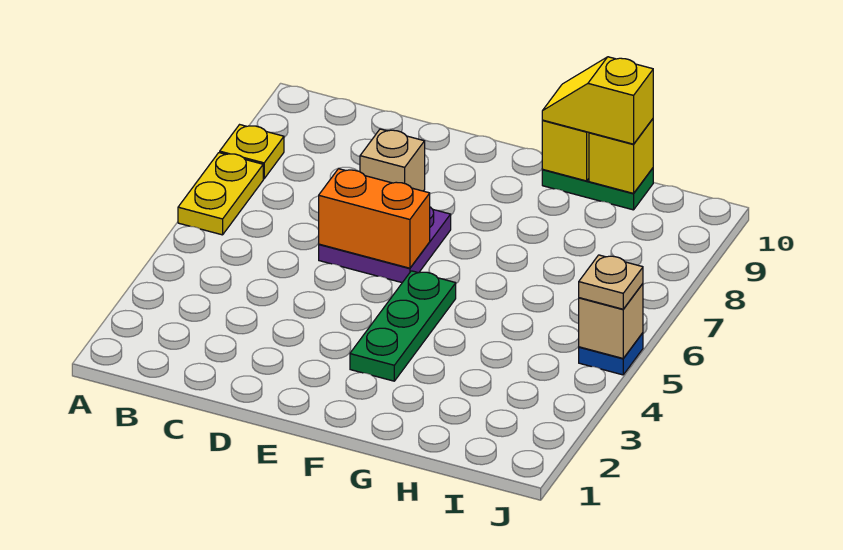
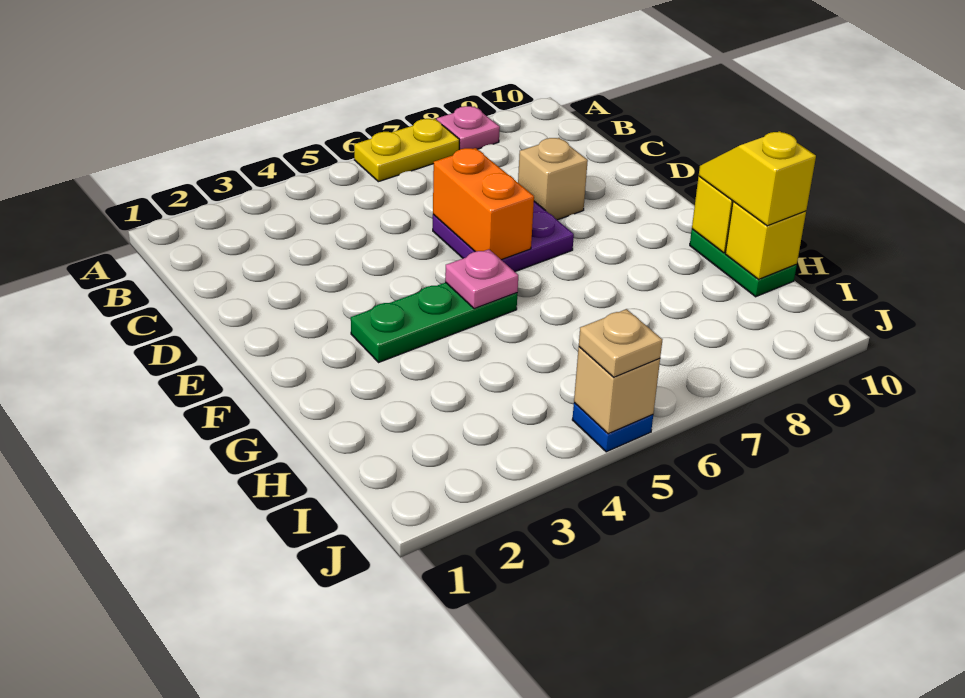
yellow plate A8 level 1 -> pink plate A8 level 1
none -> pink plate F5 level 2

